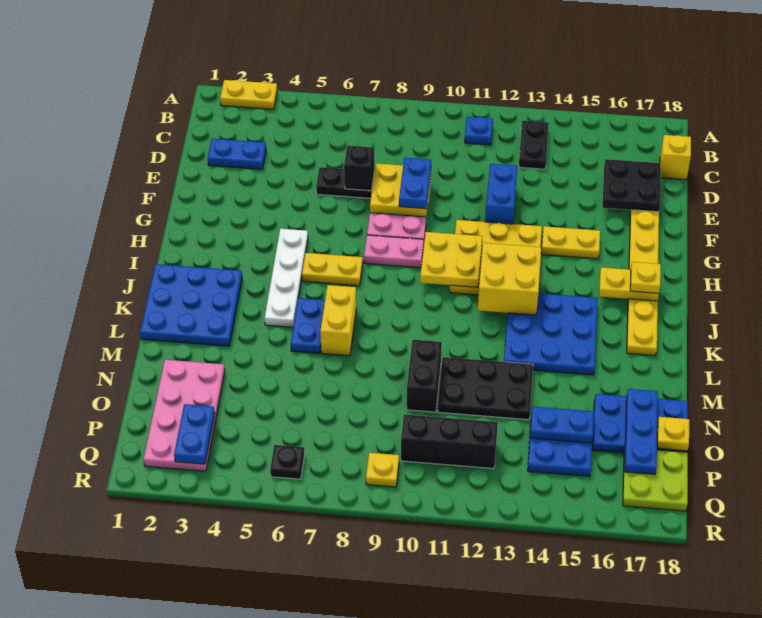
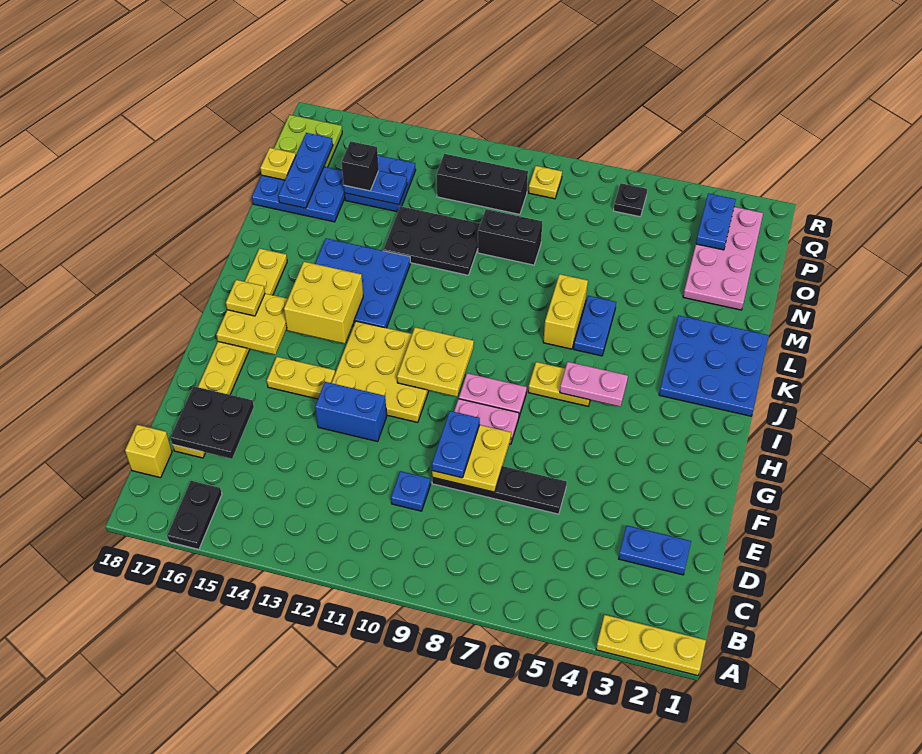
yellow plate A2:A3 level 1 -> yellow plate A1:A3 level 1
blue plate B11 level 1 -> blue plate D10 level 1
black plate B13:C13 level 1 -> black plate A16:B16 level 1
black brick E7 level 2 -> black brick O15 level 3
blue brick E12:F12 level 1 -> blue brick F12:F13 level 1
white plate H5:K5 level 1 -> none
none -> pink plate I5:I6 level 2
yellow brick I12:J13 level 2 -> yellow brick I14:J15 level 2
yellow plate I16:I17 level 2 -> yellow plate H16:I17 level 2
black brick M10:N10 level 1 -> black brick N9:N10 level 1

